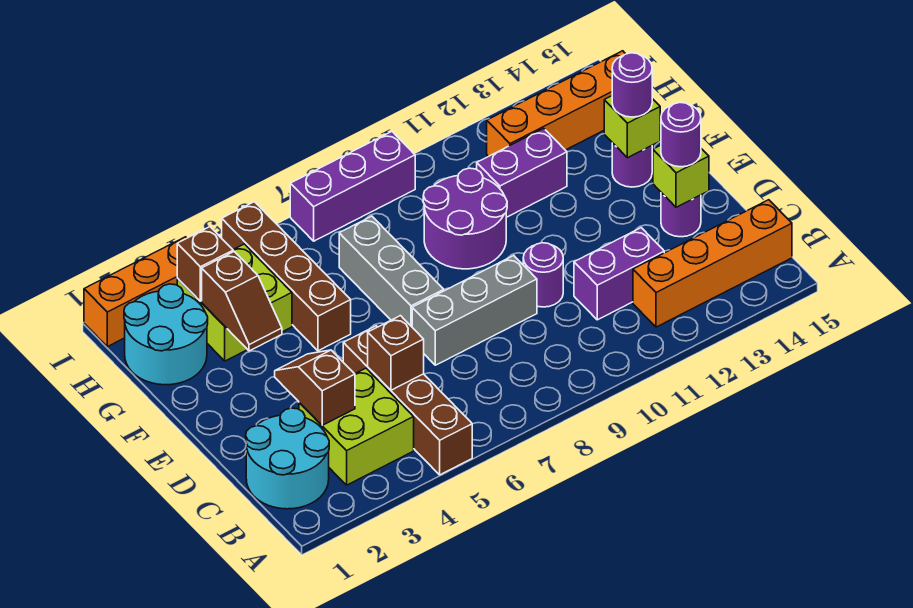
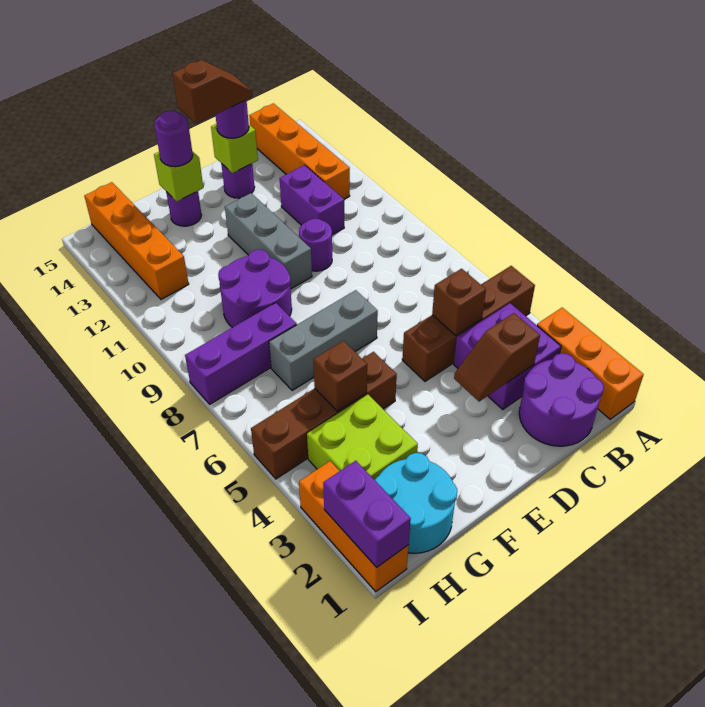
none -> orange brick A1:A3 level 1
cyan round brick B1:C2 level 1 -> purple round brick B1:C2 level 1
lime brick B3:C4 level 1 -> purple brick B3:C4 level 1
grey brick D7:D9 level 1 -> grey brick E10:E12 level 1
brown slope F3:G3 level 2 top G -> brown slope D14:E14 level 4 top E
purple brick G11:G12 level 1 -> purple brick I1:I2 level 2
brown brick H3 level 2 -> brown brick G5 level 2
purple brick I7:I9 level 1 -> purple brick G8:I8 level 1

